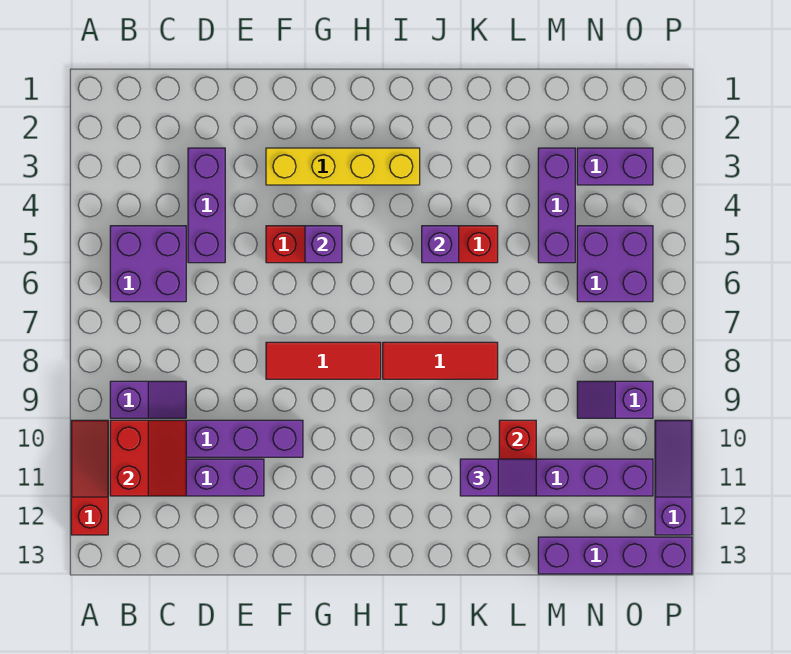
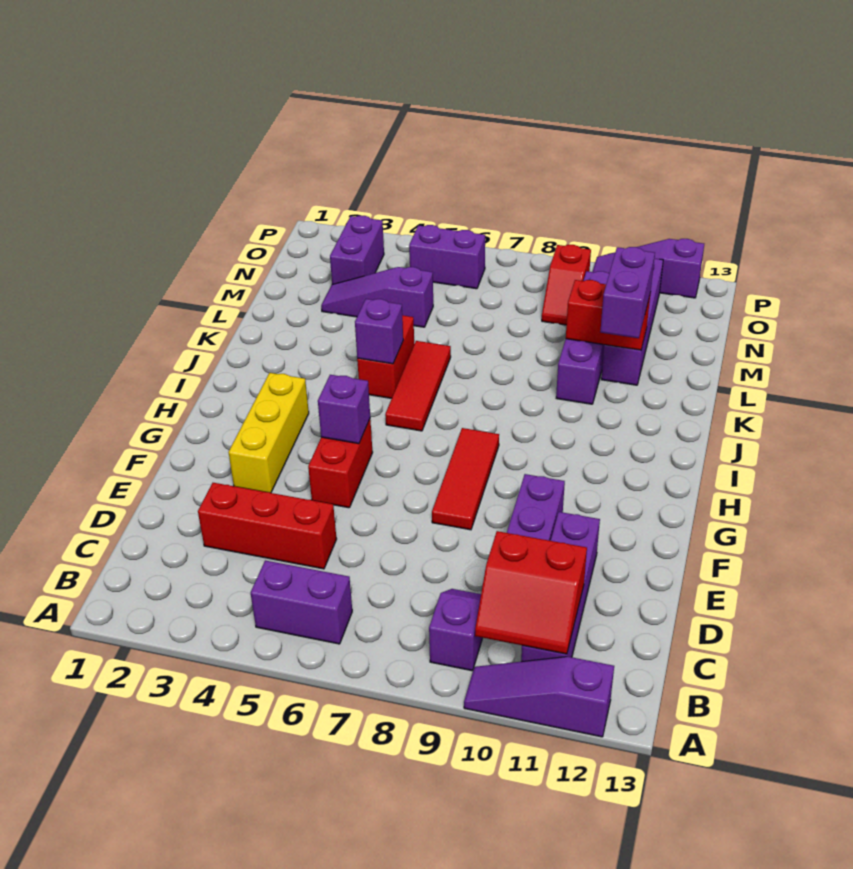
red slope A10:A12 level 1 top 12 -> purple slope A10:A12 level 1 top 12
purple brick B5:C6 level 1 -> purple brick B5:B6 level 1
red slope B10:C11 level 2 top B -> red slope B10:C11 level 2 top C
purple brick D3:D5 level 1 -> red brick D3:D5 level 1
yellow brick F3:I3 level 1 -> yellow brick F3:H3 level 1
red tile I8:K8 level 1 -> red tile I6:K6 level 1
purple slope K11:L11 level 3 top K -> purple brick K11:L11 level 3
purple brick M3:M5 level 1 -> purple slope M3:M5 level 1 top 5
purple brick M13:P13 level 1 -> purple brick K10:N10 level 1
purple brick N5:O6 level 1 -> purple brick O5:O6 level 1
purple slope N9:O9 level 1 top O -> red slope N9:O9 level 1 top O

